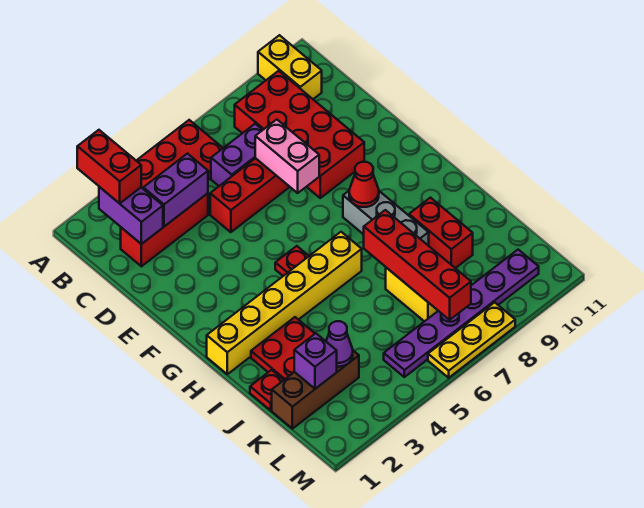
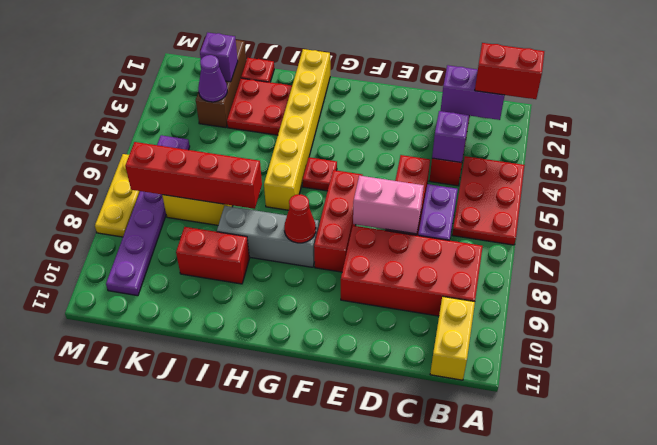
yellow brick A10:B10 level 1 -> yellow brick B10:B11 level 1
purple brick C3:C4 level 2 -> purple brick C4 level 2
none -> red brick F6:F8 level 1

